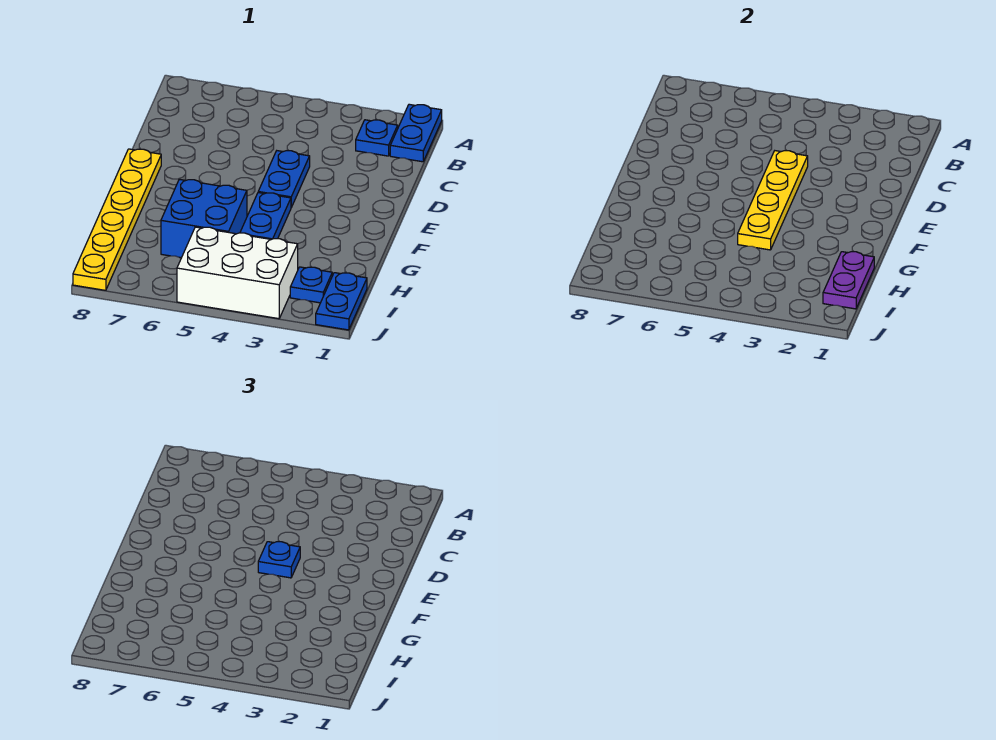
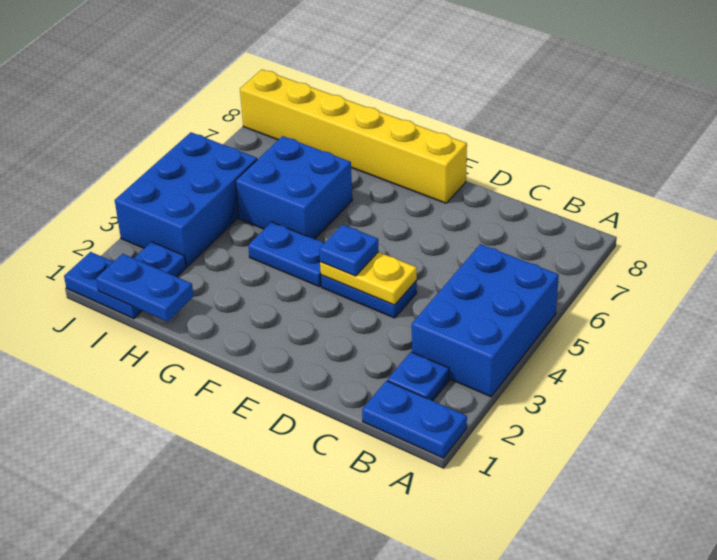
none -> blue brick A3:B5 level 1
yellow plate D4:G4 level 2 -> yellow plate D4:E4 level 2
yellow plate E8:J8 level 1 -> yellow brick E8:J8 level 1
purple plate H1:I1 level 2 -> blue plate H1:I1 level 2
white brick I3:J5 level 1 -> blue brick I3:J5 level 1

